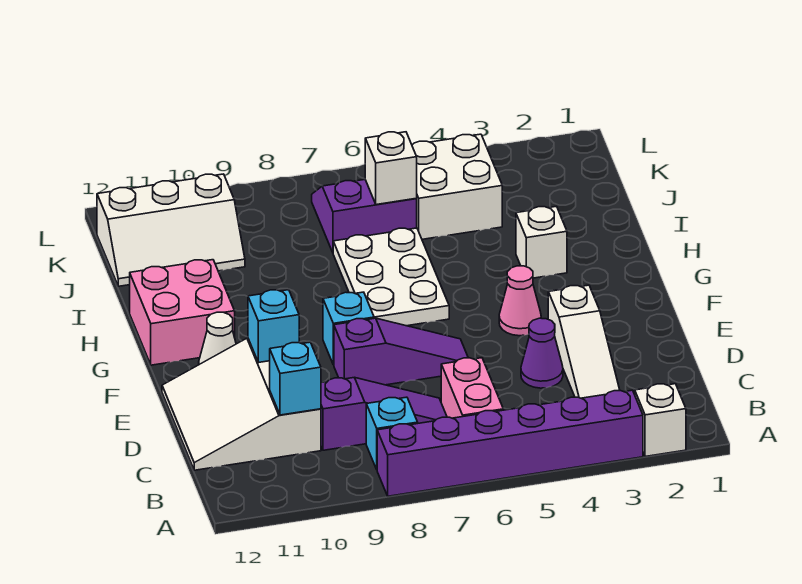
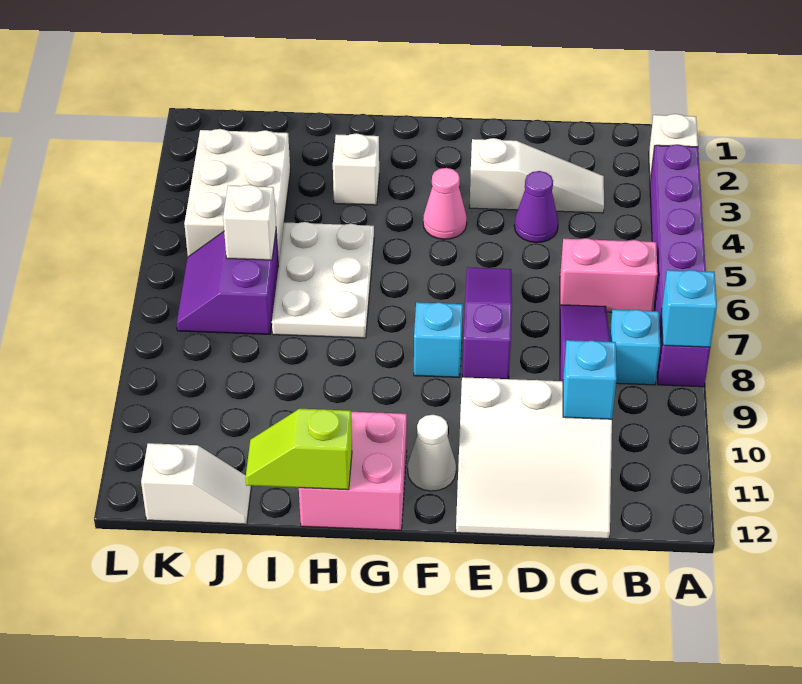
cyan brick E10 level 2 -> cyan brick A8 level 2
white plate G6:I7 level 1 -> white plate H5:I7 level 1
none -> lime slope H12:I12 level 2 top H
white brick J4:K5 level 1 -> white brick J3:K5 level 1
white slope J10:K12 level 1 top K -> white slope J12:K12 level 1 top K

